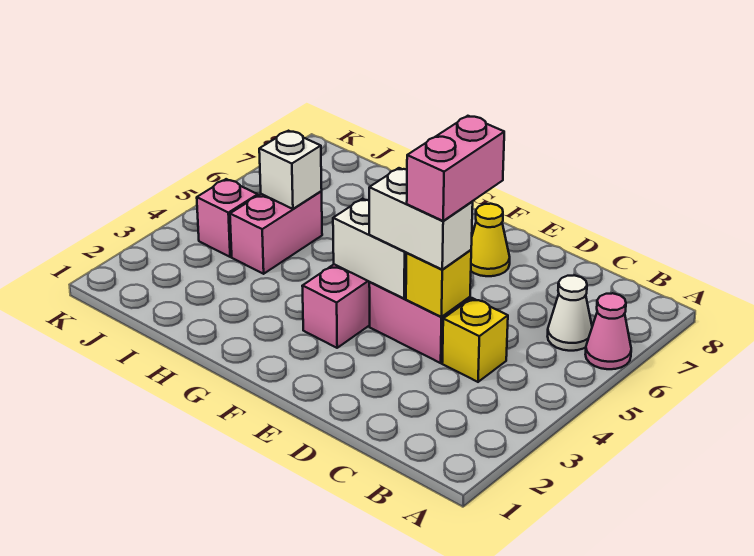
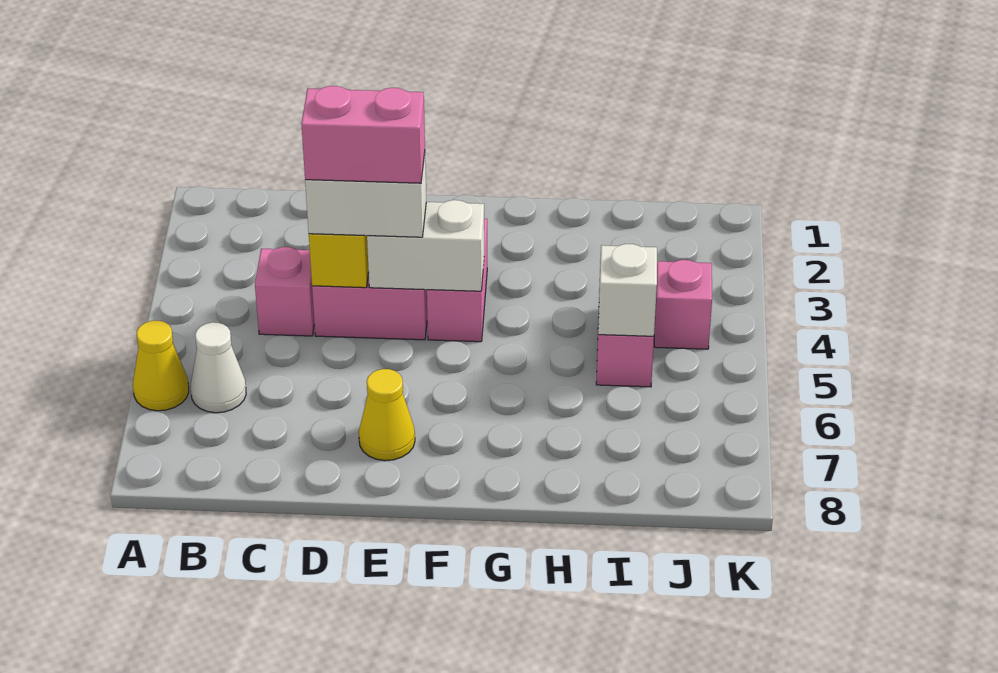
pink cone A6 level 1 -> yellow cone A6 level 1
yellow brick C4 level 1 -> pink brick C4 level 1
pink brick D4:D5 level 4 -> pink brick D4:E4 level 4

